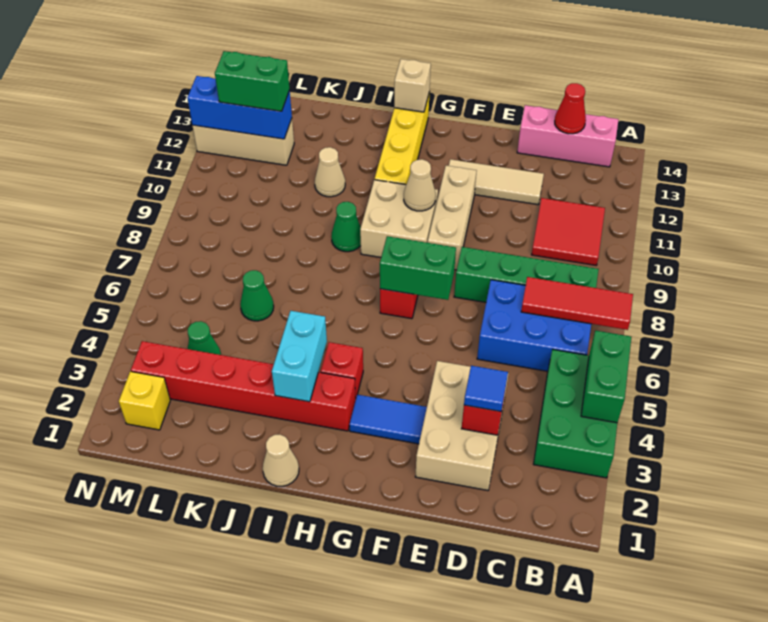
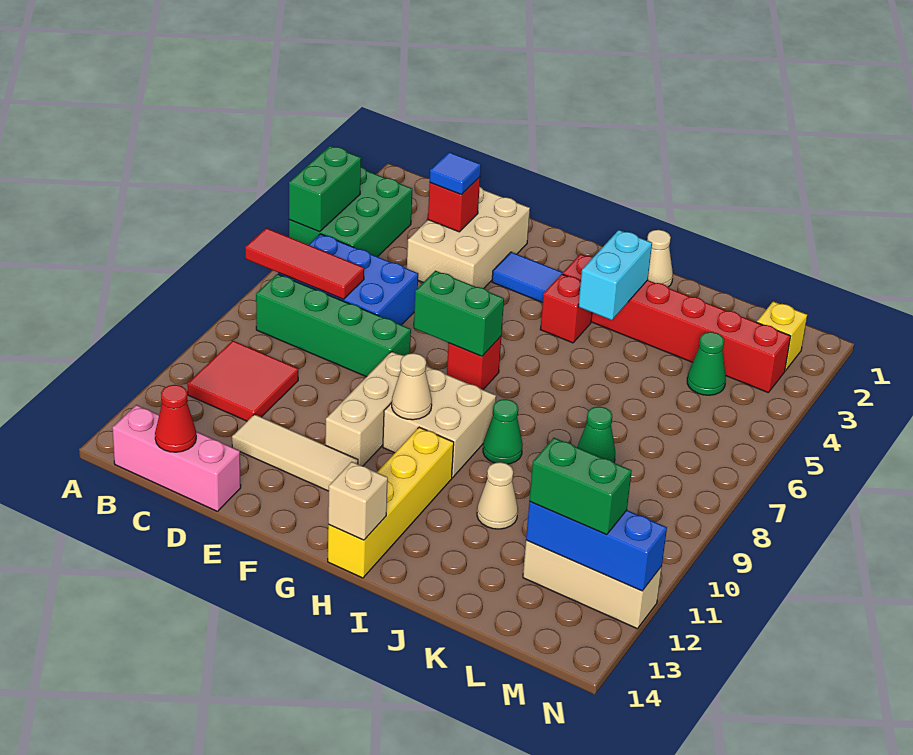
green cone K6 level 1 -> green cone K8 level 1

